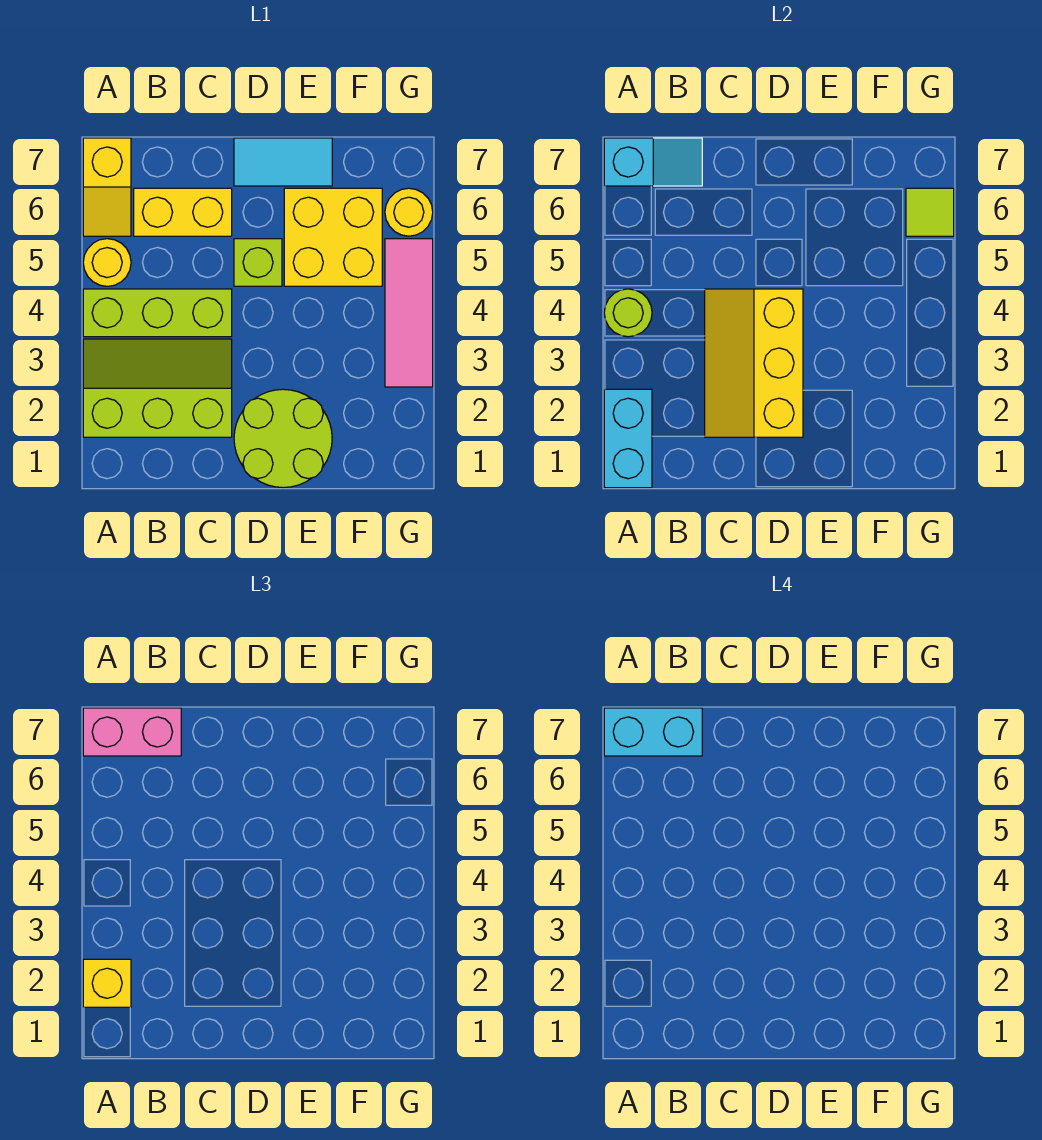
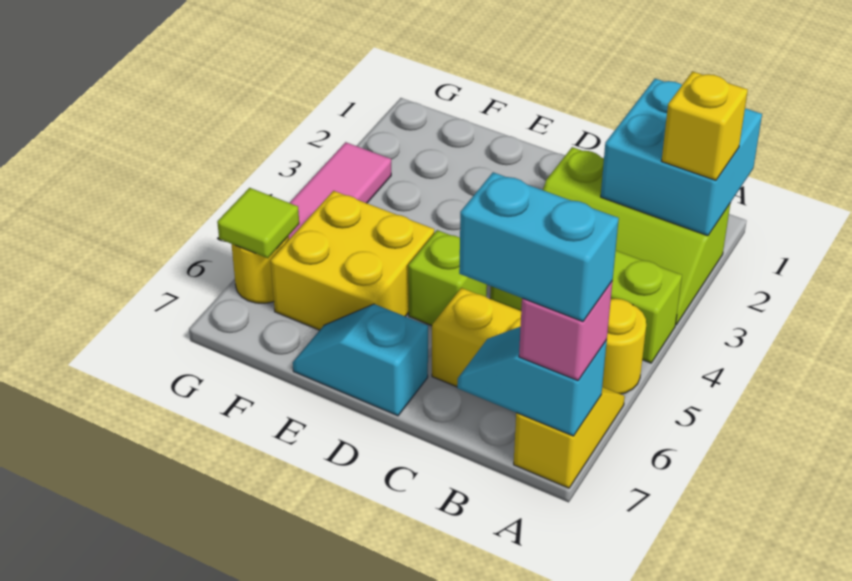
cyan brick A1:A2 level 2 -> cyan brick A1:B2 level 2
lime round brick A4 level 2 -> none
pink brick A7:B7 level 3 -> pink brick A7 level 3
yellow slope C2:D4 level 2 top D -> none
lime round brick D1:E2 level 1 -> none
cyan tile D7:E7 level 1 -> cyan slope D7:E7 level 1 top D

